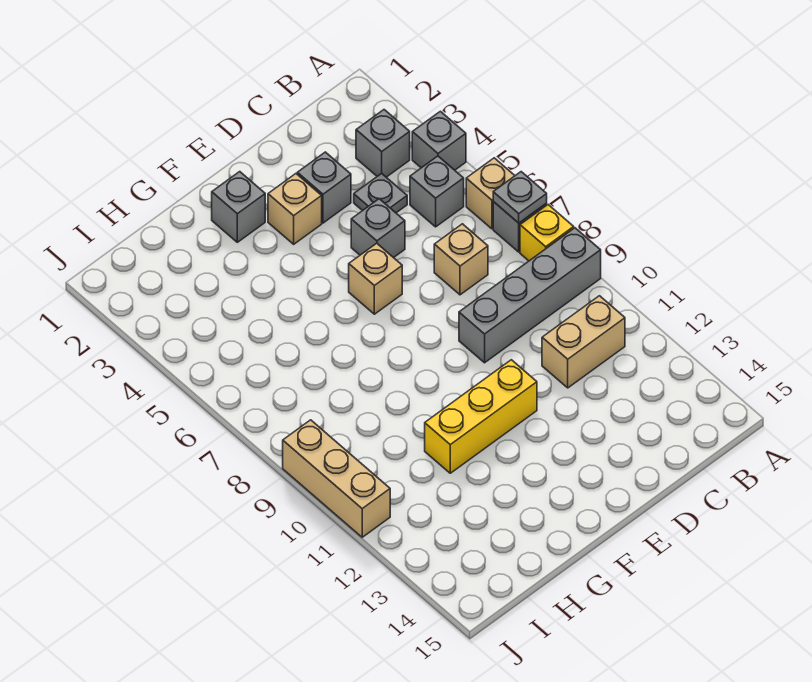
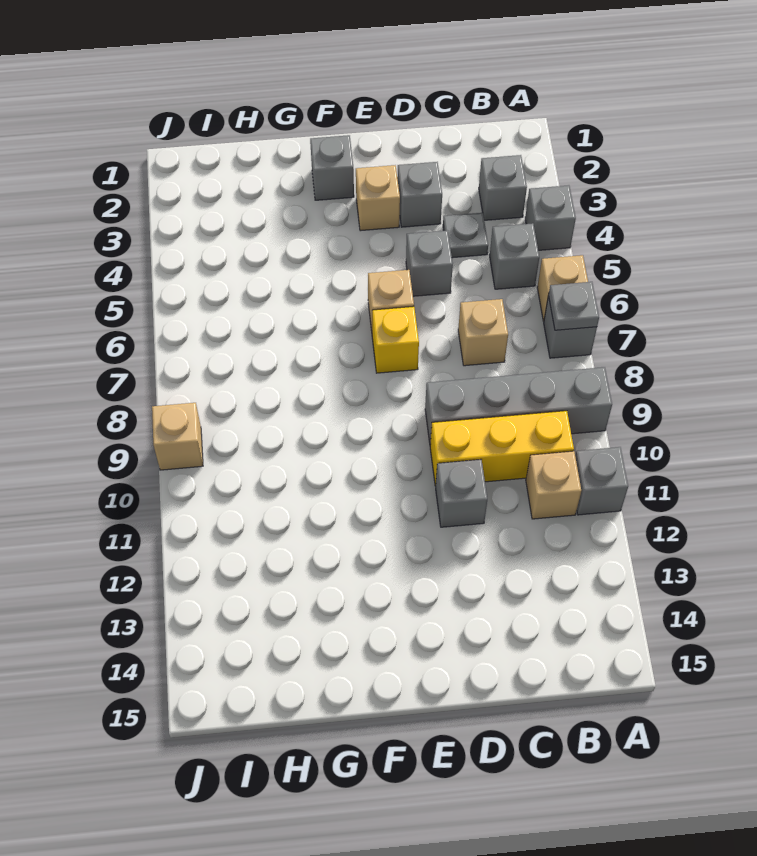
yellow brick A8 level 1 -> yellow brick E7 level 1
none -> grey brick A11 level 1
tan brick B11:C11 level 1 -> tan brick B11 level 1
none -> grey brick D11 level 1
yellow brick E11:G11 level 1 -> yellow brick B10:D10 level 1
tan brick J9:J11 level 1 -> tan brick J9 level 1

